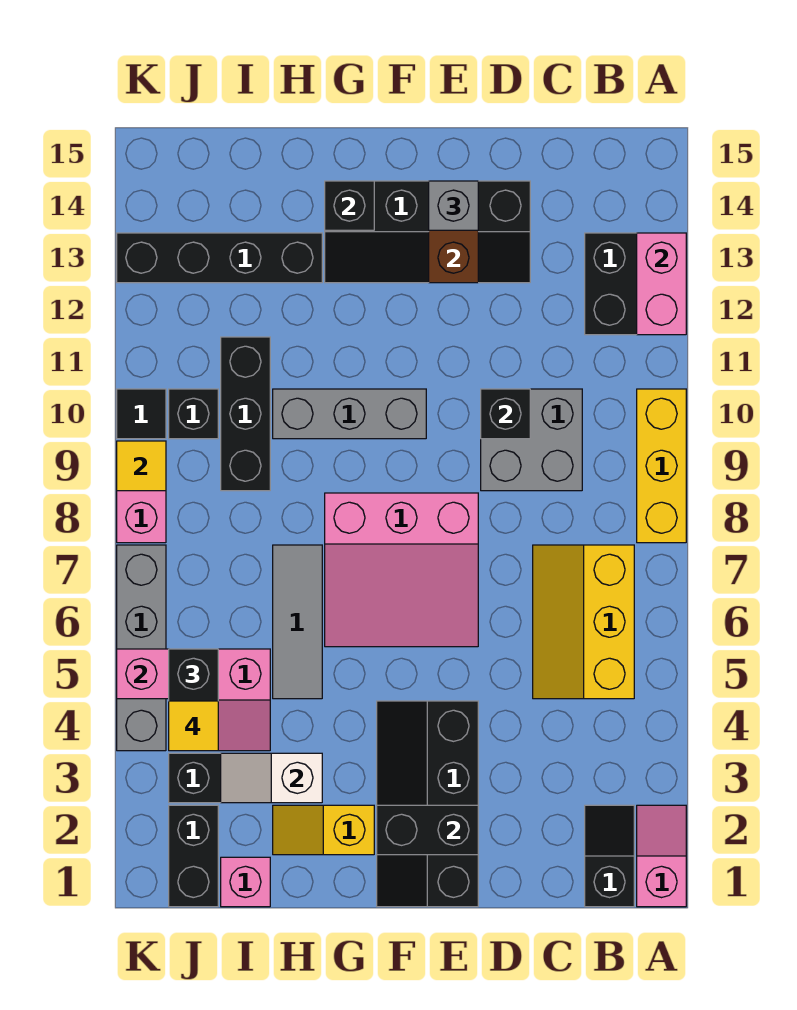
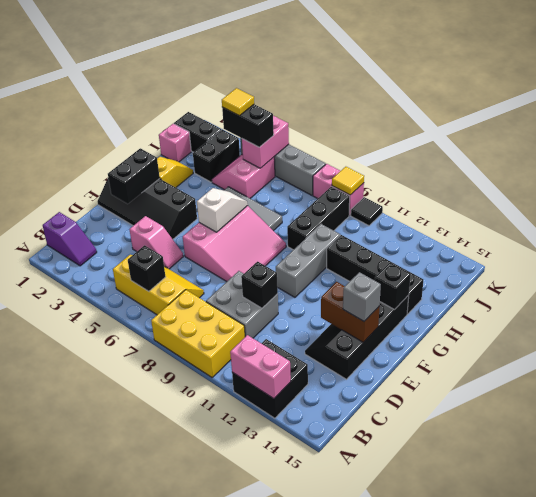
pink slope A1:A2 level 1 top 1 -> pink slope D4:D5 level 1 top 4
yellow brick A8:A10 level 1 -> yellow brick A8:B10 level 1
black slope B1:B2 level 1 top 1 -> purple slope B1:B2 level 1 top 1
black slope E1:F4 level 1 top E -> black slope E1:F4 level 1 top F
pink slope E6:G8 level 1 top 8 -> pink slope E6:G8 level 1 top 6
white slope H3:I3 level 2 top H -> white slope F6:G6 level 2 top F
black brick H13:K13 level 1 -> black brick H11:H14 level 1
black brick I9:I11 level 1 -> black brick H9:J9 level 1
black brick J10 level 1 -> black brick B6 level 2

